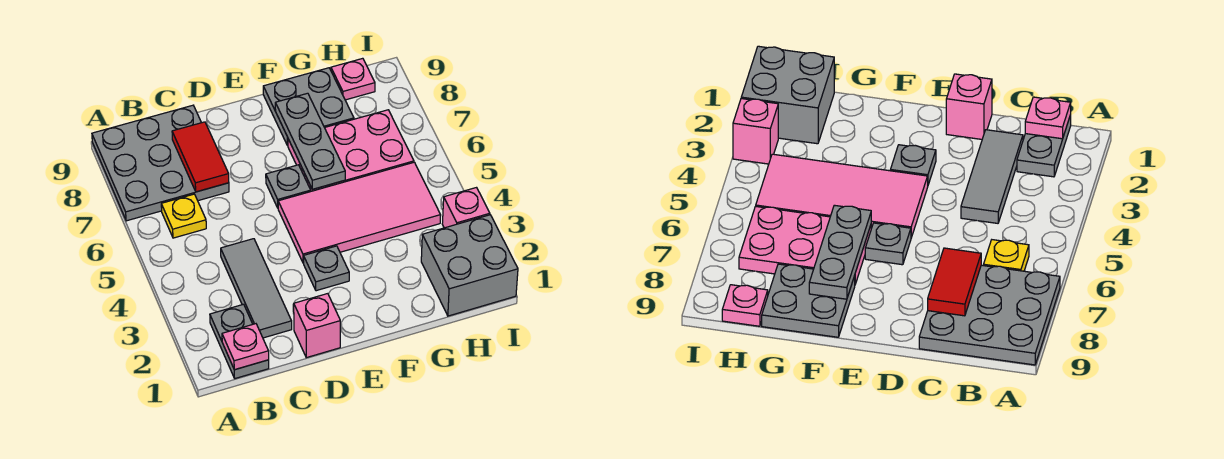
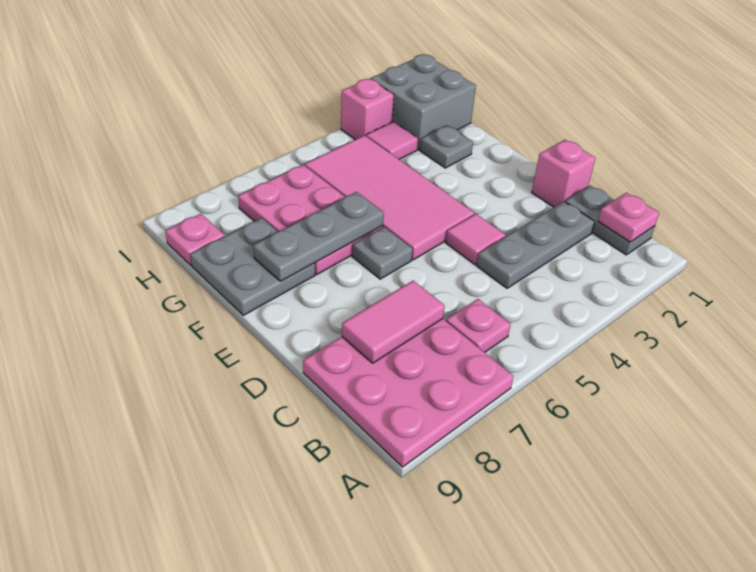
grey plate A7:C9 level 1 -> pink plate A7:C9 level 1
grey plate B1:B2 level 1 -> grey plate B1:C1 level 1
yellow plate B6 level 1 -> pink plate B6 level 1
grey tile C2:C4 level 1 -> grey plate C2:C4 level 1
red tile C7:C8 level 2 -> pink tile C7:C8 level 2
none -> pink tile D4 level 1
grey plate E3 level 1 -> grey plate G2 level 1
none -> pink tile H3 level 1

